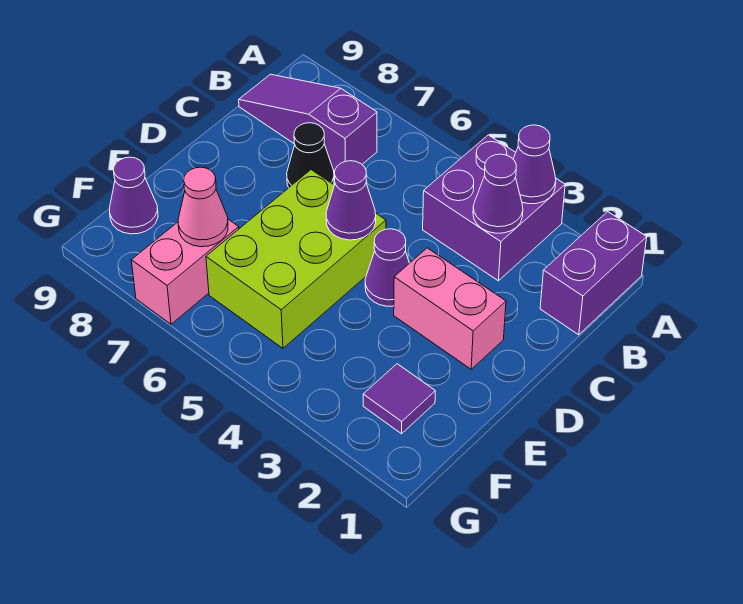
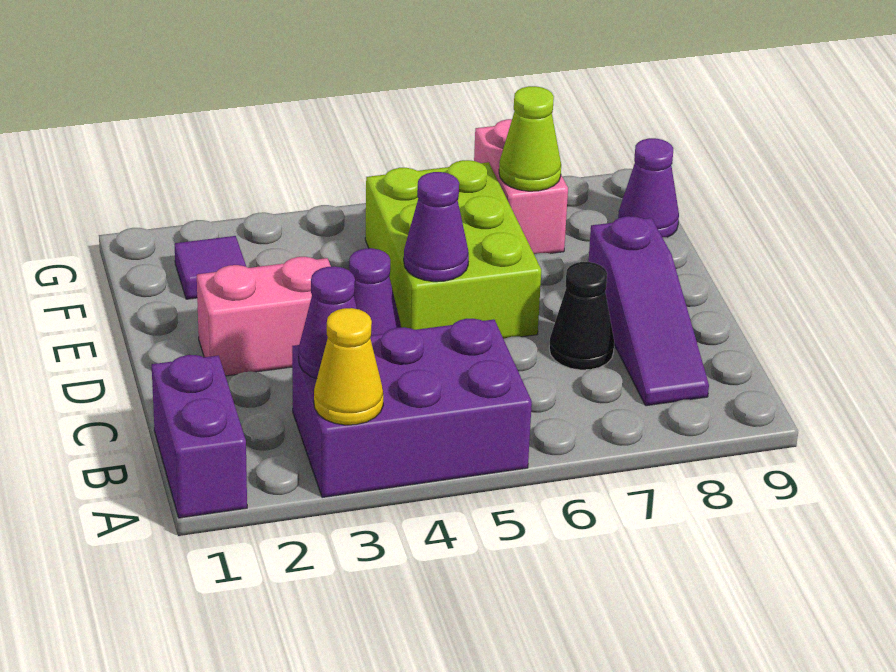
purple brick A3:B4 level 1 -> purple brick A3:B5 level 1
purple cone A3 level 2 -> yellow cone A3 level 2
purple slope B7:B9 level 1 top 7 -> purple slope B8:D8 level 1 top D
pink cone F7 level 2 -> lime cone F7 level 2

